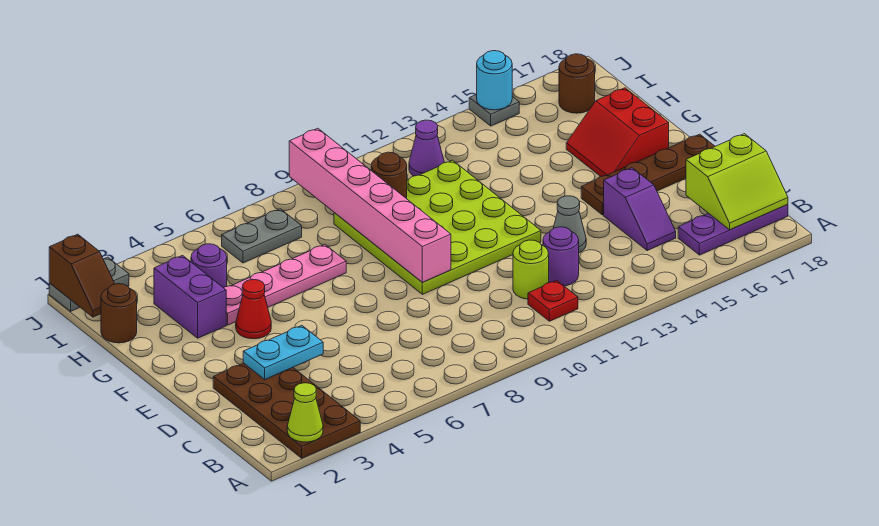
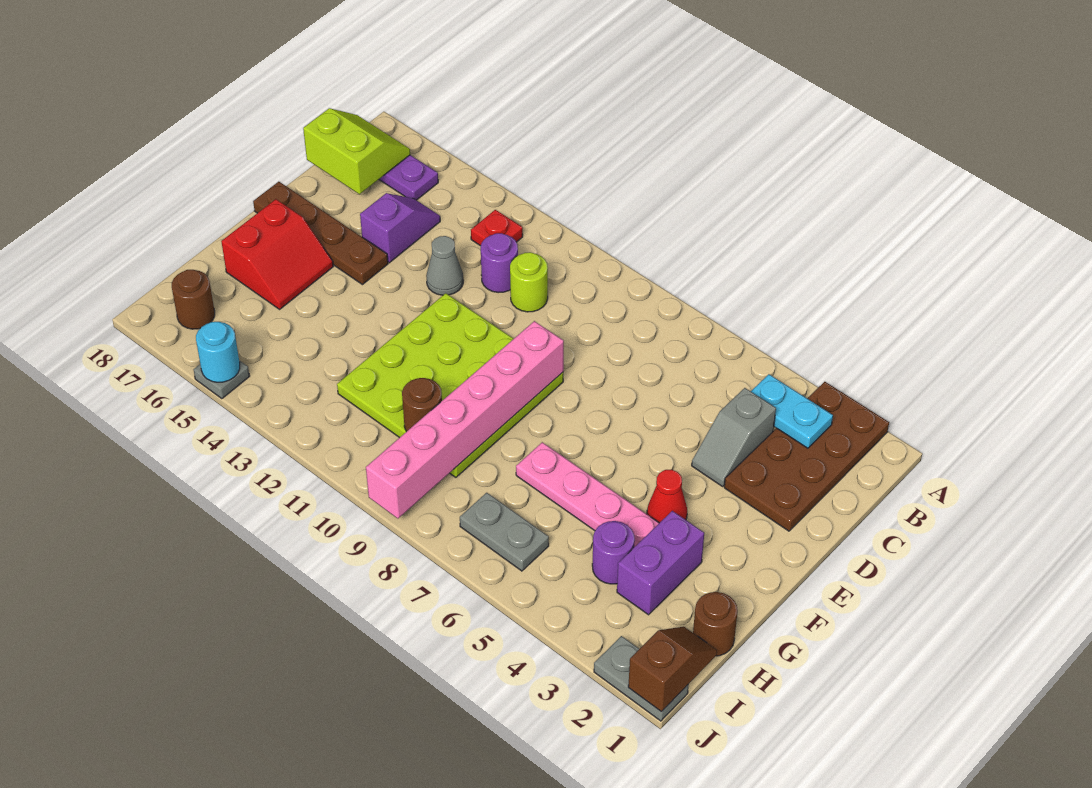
lime cone A2 level 2 -> none
red plate B11 level 1 -> red plate B13 level 1
none -> grey slope C4:D4 level 1 top C
cyan plate D3:D4 level 2 -> cyan plate B3:B4 level 2
purple cone I12 level 1 -> none

